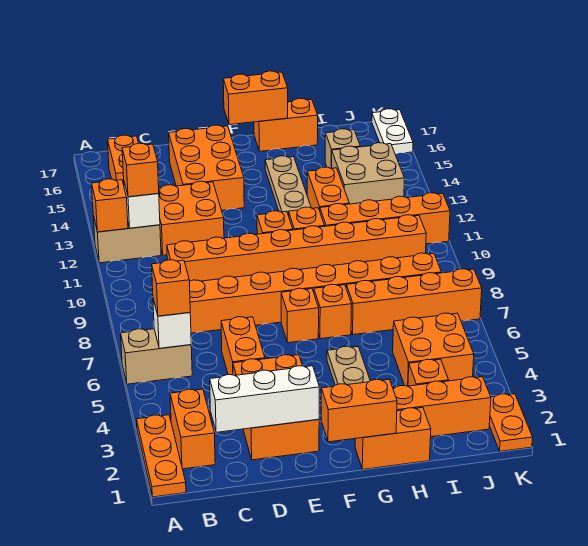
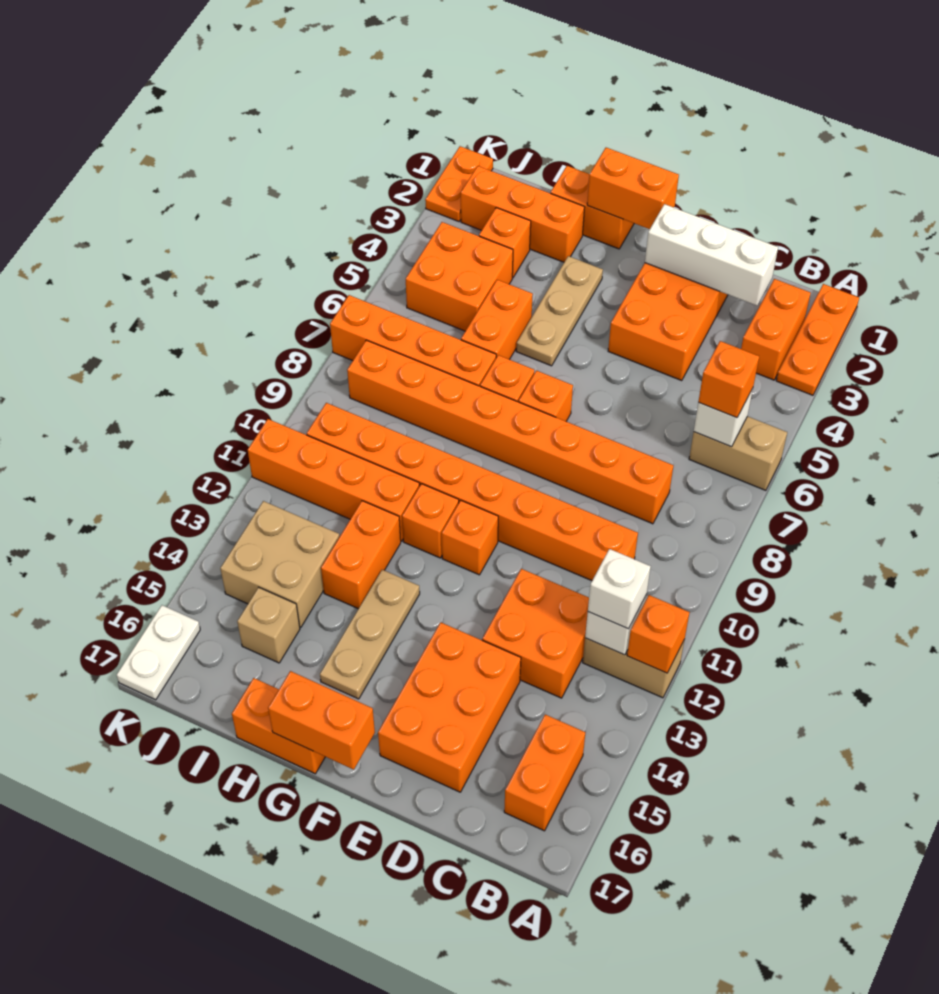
orange brick B12 level 3 -> white brick B12 level 3
orange brick D5:D6 level 1 -> orange brick H5:H6 level 1

